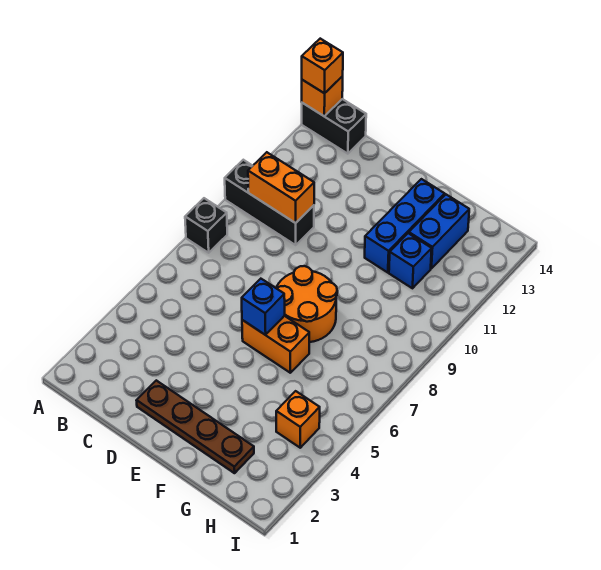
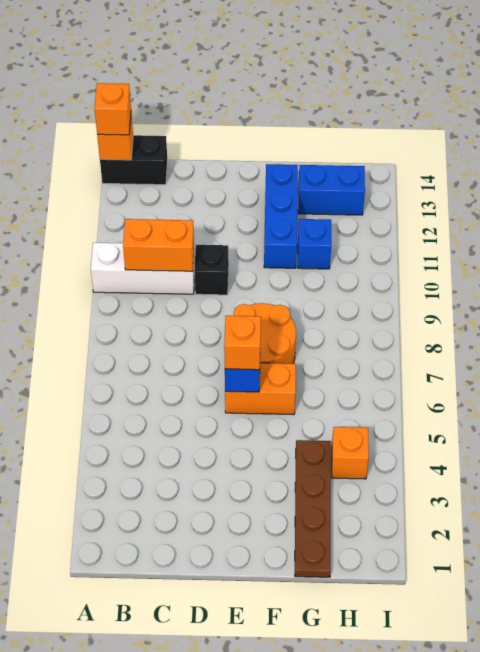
black brick A8 level 1 -> black brick D10 level 1
black brick A10:C10 level 1 -> white brick A10:C10 level 1
brown plate D2:G2 level 1 -> brown plate G1:G4 level 1
none -> orange brick E6 level 3
blue brick G12:G13 level 1 -> blue brick G13:H13 level 1

